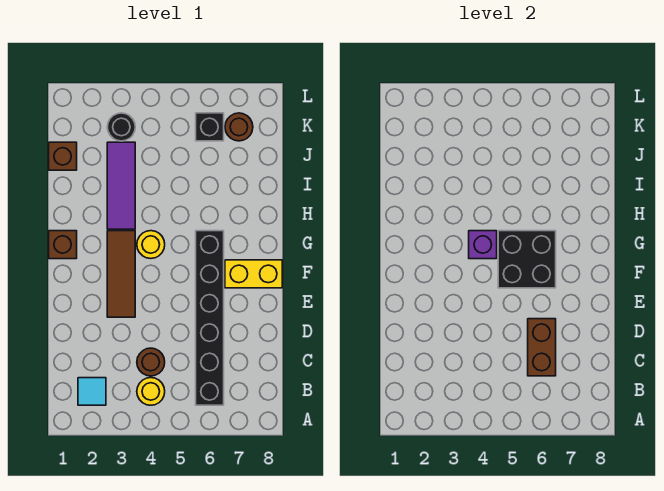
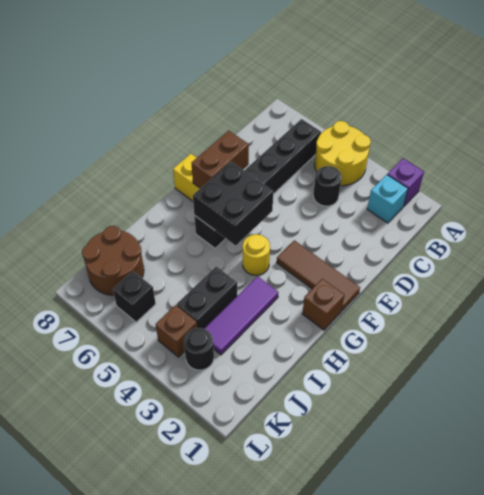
cyan tile B2 level 1 -> cyan brick B2 level 1
yellow round brick B4 level 1 -> yellow round brick A4:B5 level 1
brown round brick C4 level 1 -> black round brick C4 level 1
brown brick C6:D6 level 2 -> brown brick E7:F7 level 2
brown tile E3:G3 level 1 -> brown tile F1:F3 level 1
purple brick G4 level 2 -> purple brick A2 level 1
none -> black brick I4:J4 level 1
brown brick J1 level 1 -> brown brick K4 level 1
brown round brick K7 level 1 -> brown round brick J7:K8 level 1

